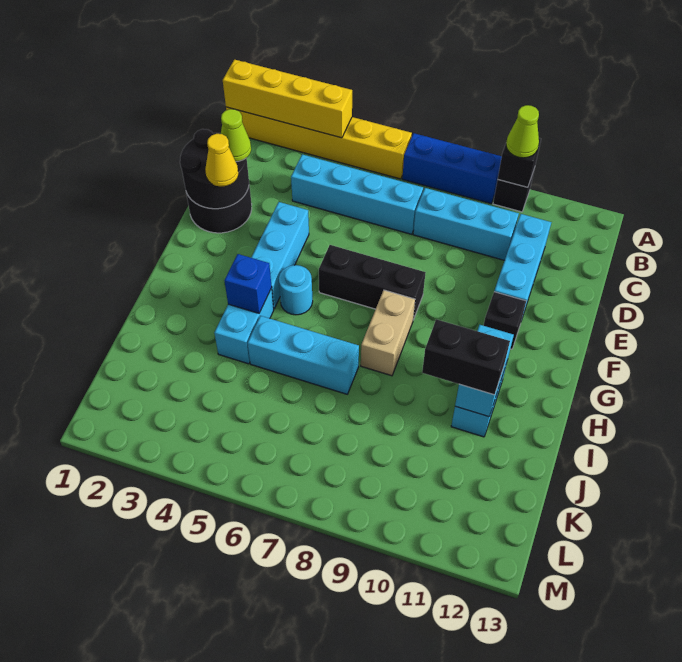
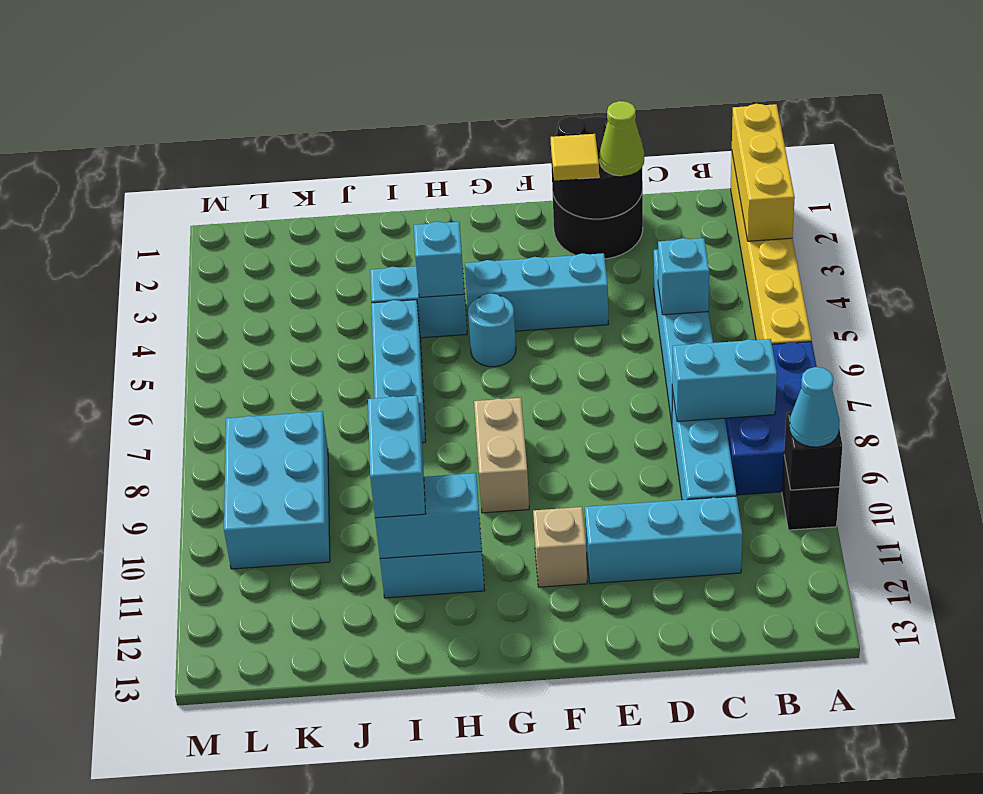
yellow brick A1:A4 level 2 -> yellow brick A1:A3 level 2
blue brick A7:A9 level 1 -> blue brick A7:B9 level 1
lime cone A10 level 3 -> cyan cone A10 level 3
none -> cyan brick B8:C8 level 2
none -> cyan brick C5 level 2
yellow cone E2 level 3 -> yellow tile E2 level 3
black brick F6:F8 level 1 -> none
black brick F11 level 1 -> tan brick F11 level 1
tan brick G8:H8 level 1 -> tan brick G8:G9 level 1
blue brick H4 level 2 -> cyan brick H4 level 2
black brick I10:I11 level 3 -> cyan brick I10:I11 level 3
none -> cyan brick K8:L10 level 1

